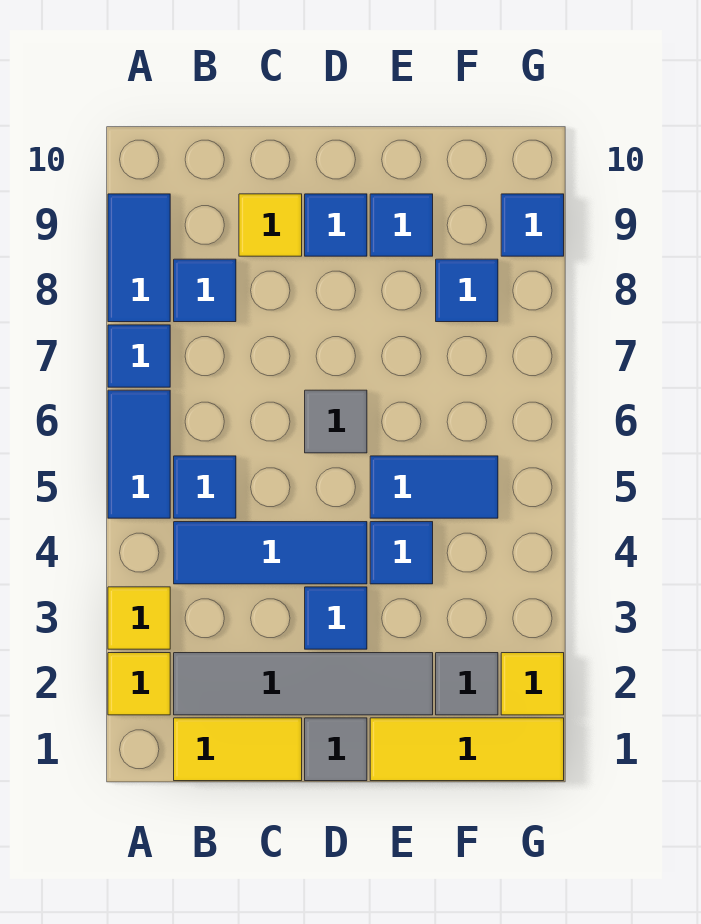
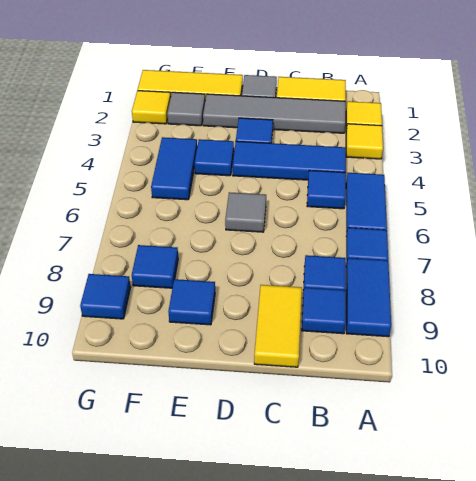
yellow tile C9 level 1 -> yellow tile C9:C10 level 1
blue tile D9 level 1 -> blue tile B9 level 1
blue tile E5:F5 level 1 -> blue tile F4:F5 level 1

